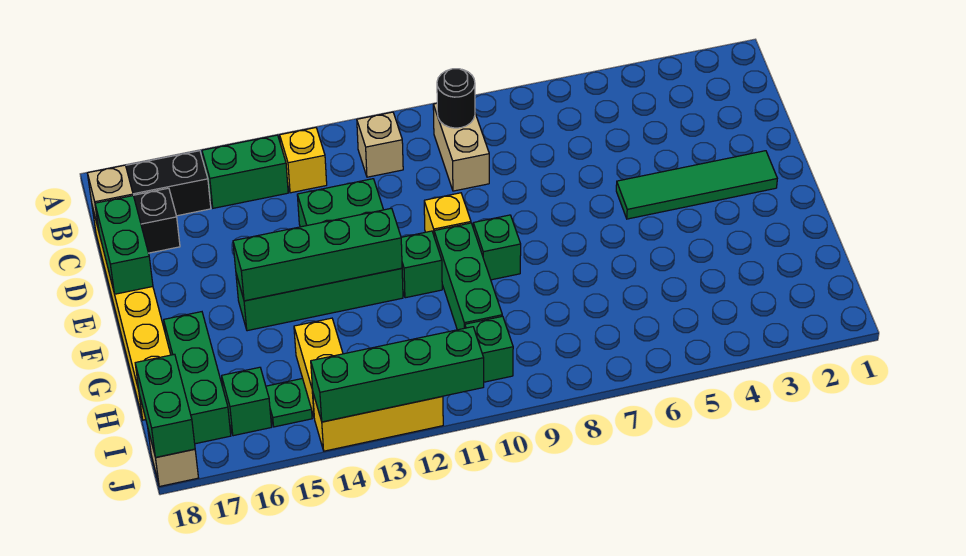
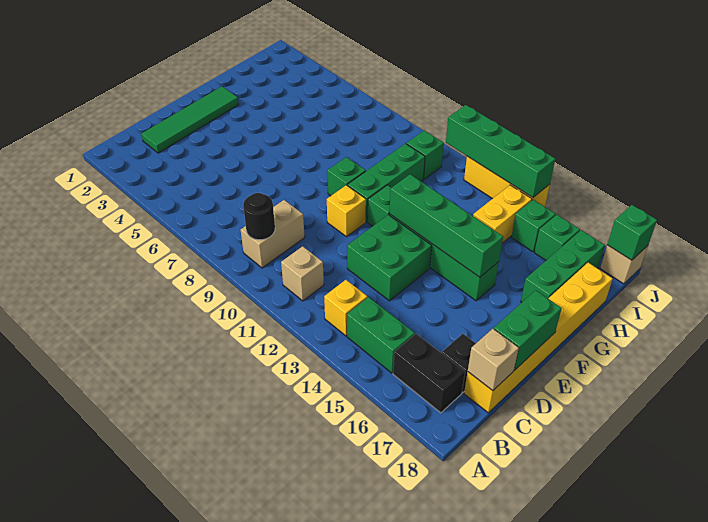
green tile E2:E5 level 1 -> green tile C2:F2 level 1
green plate I15 level 1 -> green brick I15 level 1
green brick I18:J18 level 2 -> green brick J18 level 2

